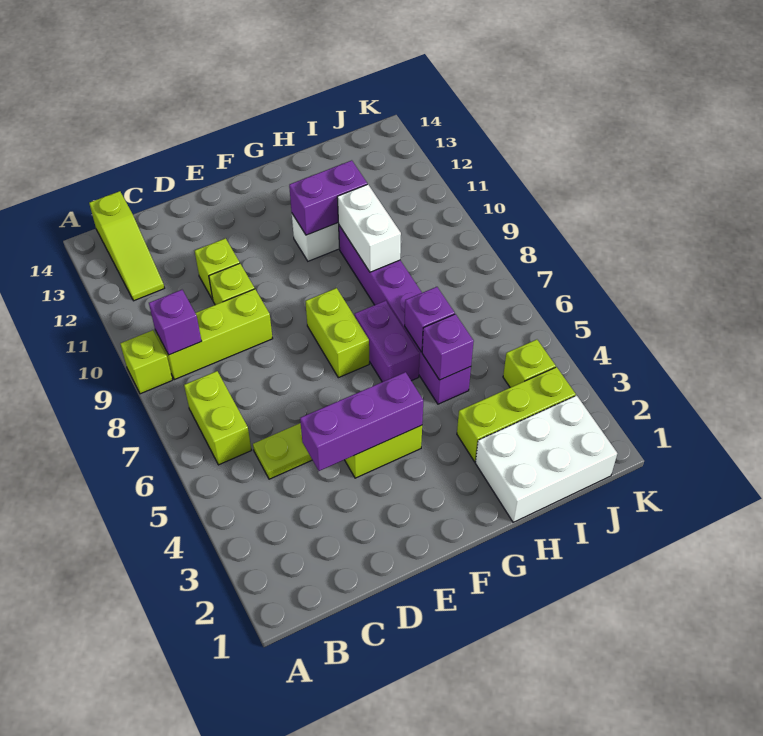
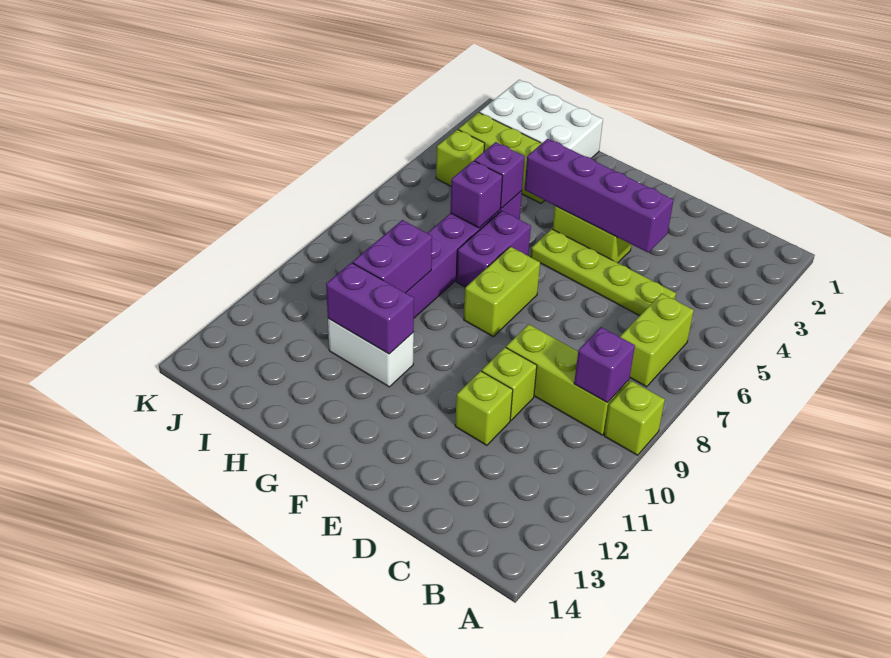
lime slope B12:B14 level 1 top 14 -> none
purple brick D4:F4 level 2 -> purple brick D4:G4 level 2
white brick H9:H10 level 2 -> purple brick H9:H10 level 2

